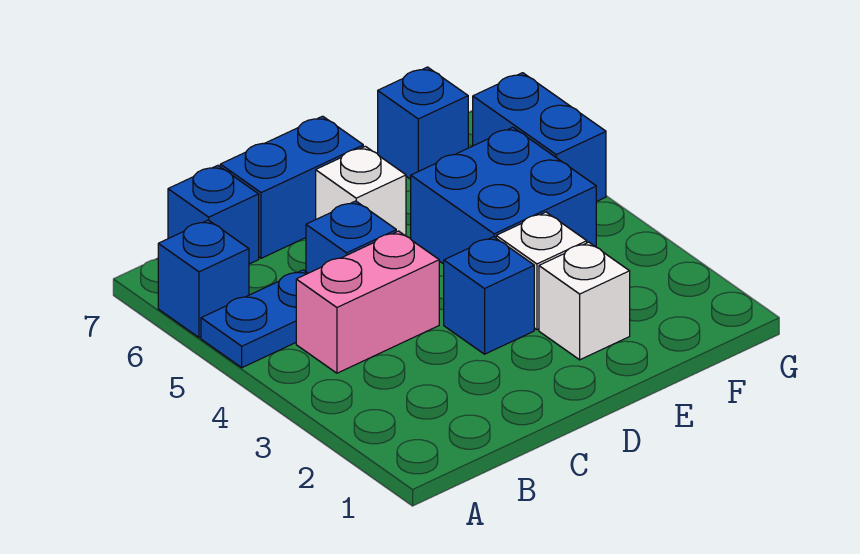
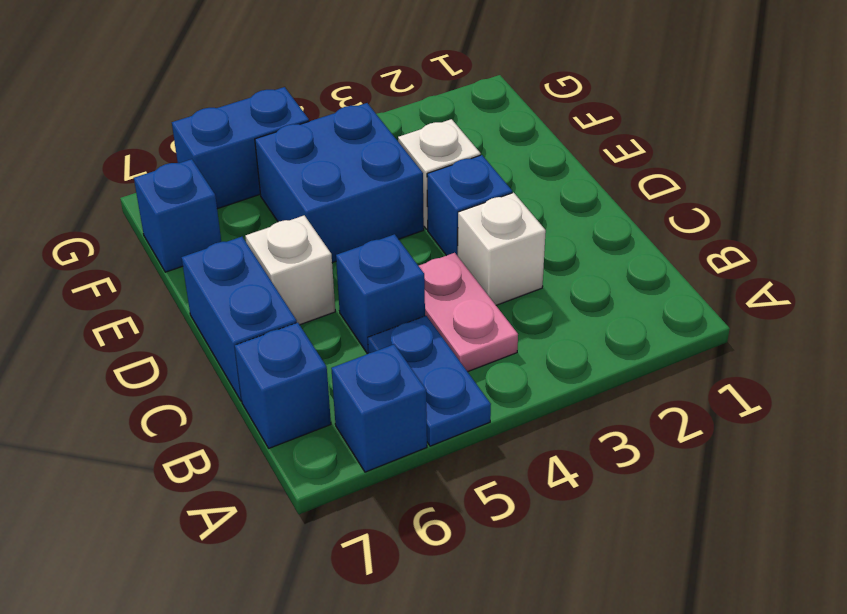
pink brick B4:C4 level 1 -> pink plate B4:C4 level 1
white brick E2 level 1 -> white brick C3 level 1

